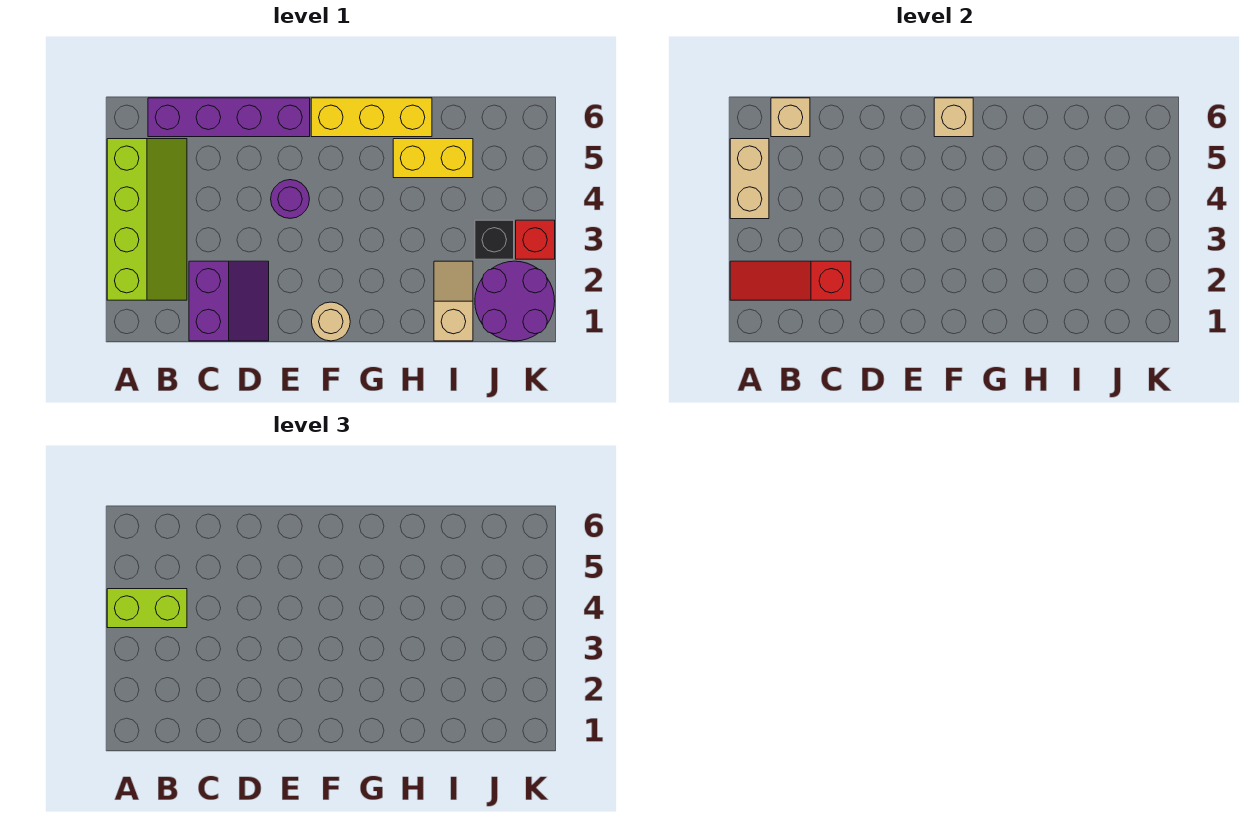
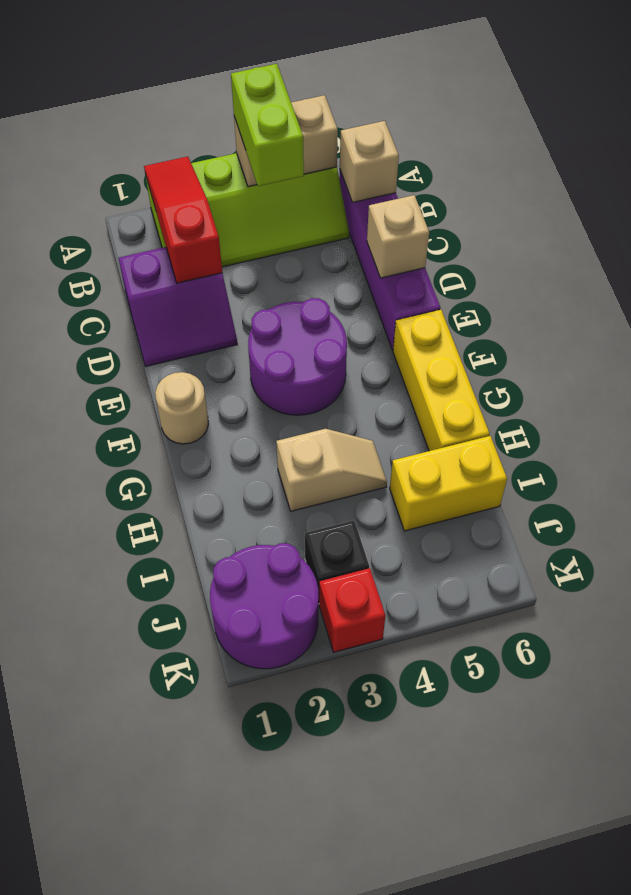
purple round brick E4 level 1 -> purple round brick E3:F4 level 1
tan brick F6 level 2 -> tan brick D6 level 2
yellow brick H5:I5 level 1 -> yellow brick I5:I6 level 1
tan slope I1:I2 level 1 top 1 -> tan slope H3:H4 level 1 top 3

